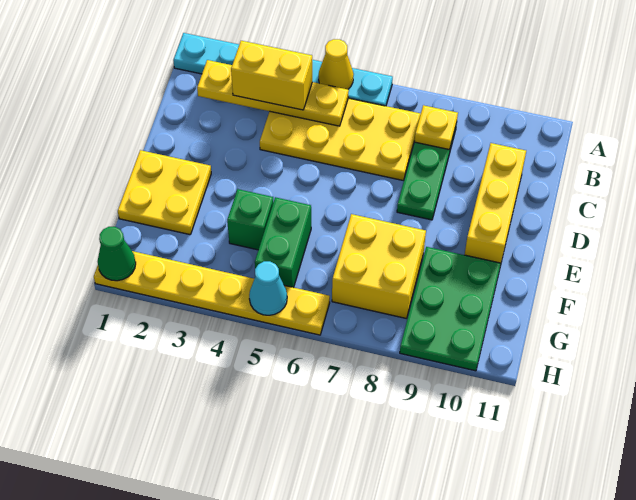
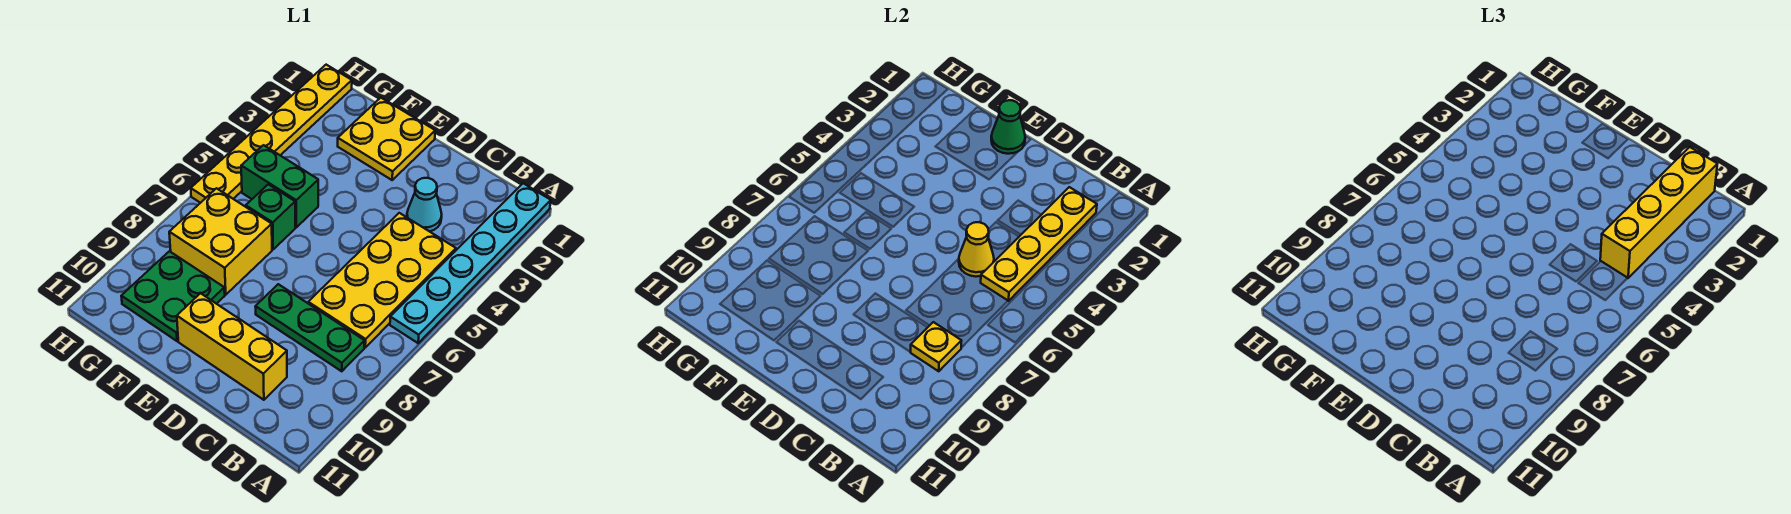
yellow cone A5 level 2 -> yellow cone C5 level 2
yellow brick B3:B4 level 3 -> yellow brick B1:B4 level 3
green brick F4 level 1 -> green brick F6 level 1
green plate F9:H10 level 1 -> green plate F9:G10 level 1
green cone H1 level 2 -> green cone E1 level 2
cyan cone H5 level 2 -> cyan cone C3 level 1

